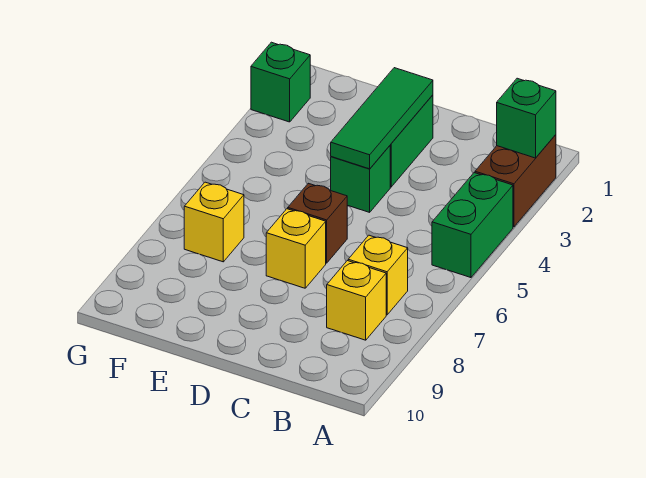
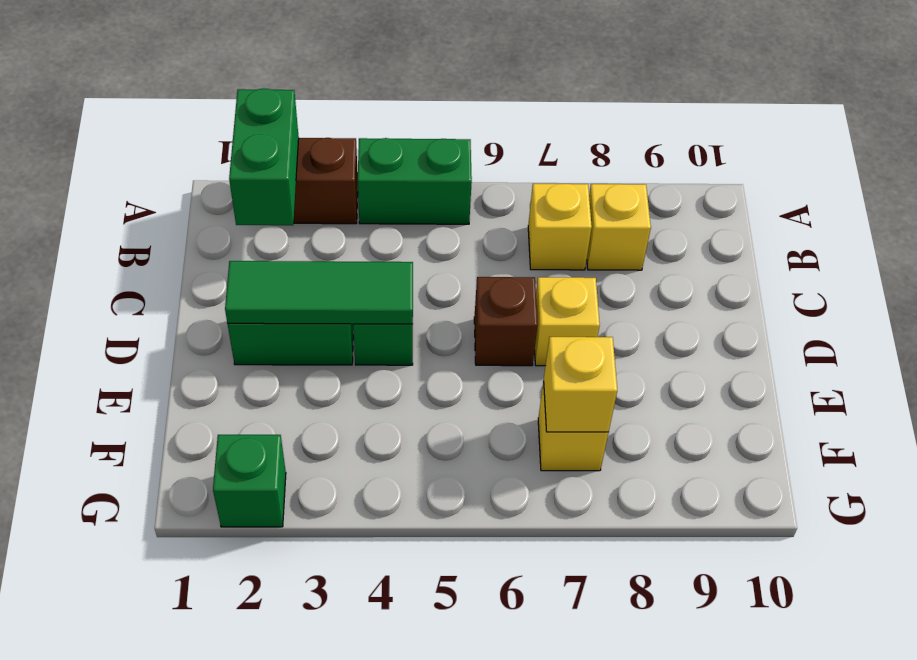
green brick A2 level 2 -> green brick A2:B2 level 2
none -> yellow brick F7 level 2

